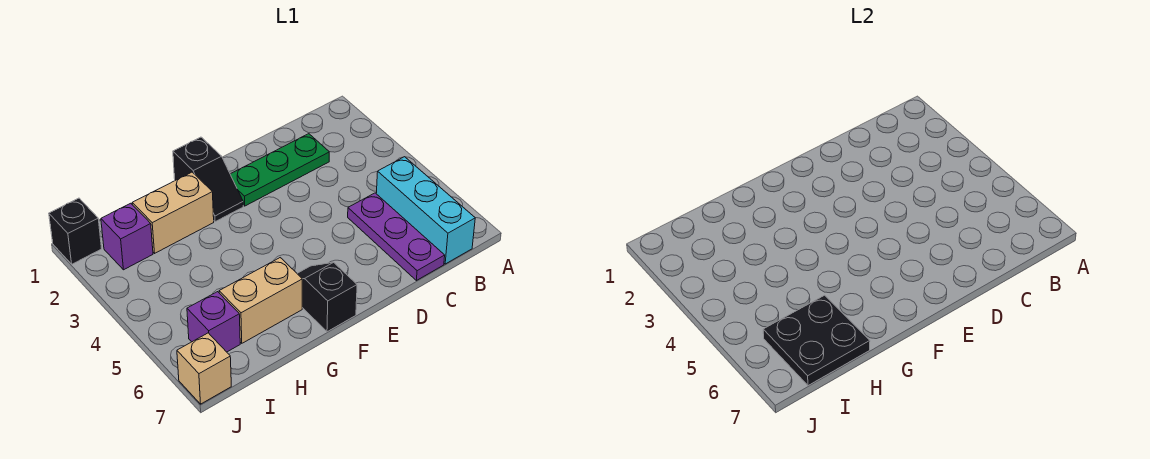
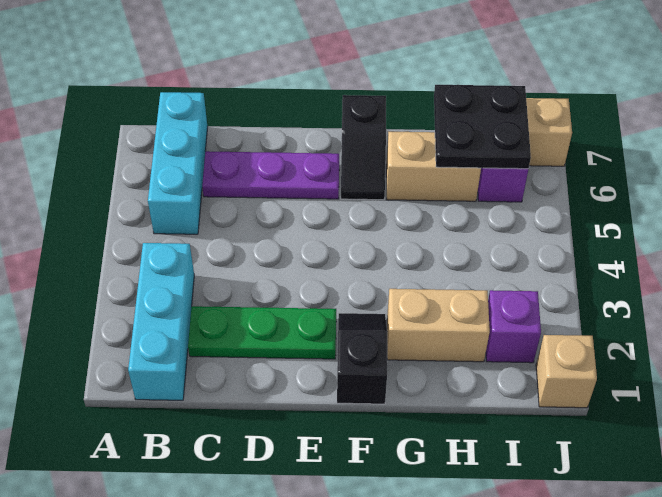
none -> cyan brick B1:B3 level 1
purple plate C5:C7 level 1 -> purple plate C6:E6 level 1
black brick J1 level 1 -> tan brick J1 level 1

